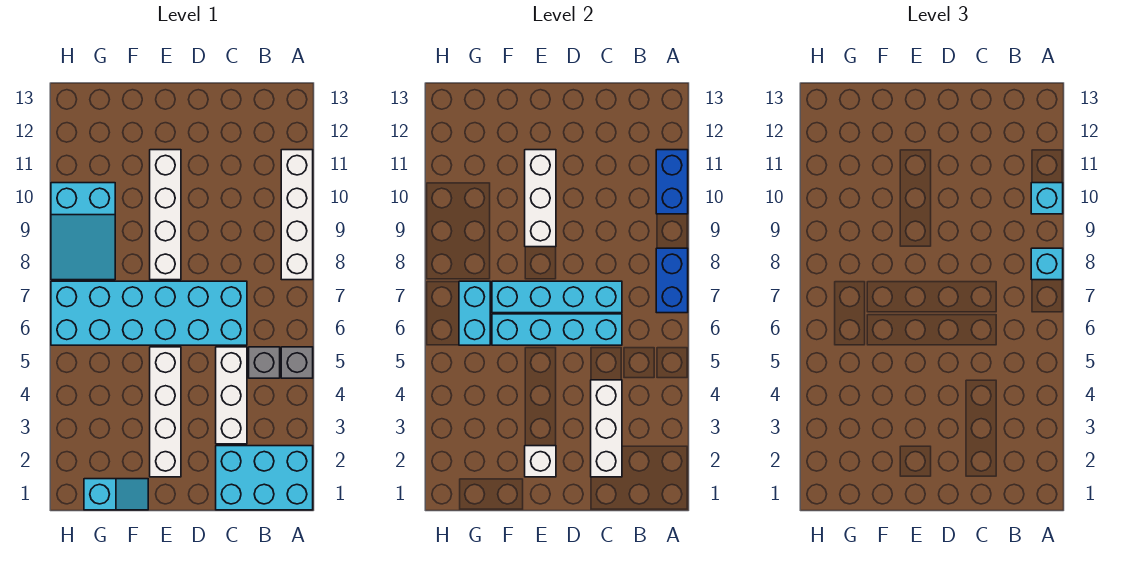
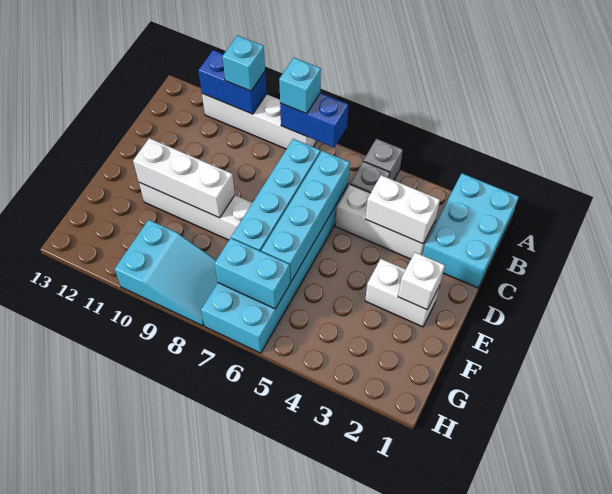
white brick C2:C4 level 2 -> white brick C3:C4 level 2
white brick E2:E5 level 1 -> white brick E2:E3 level 1
cyan slope F1:G1 level 1 top G -> none

